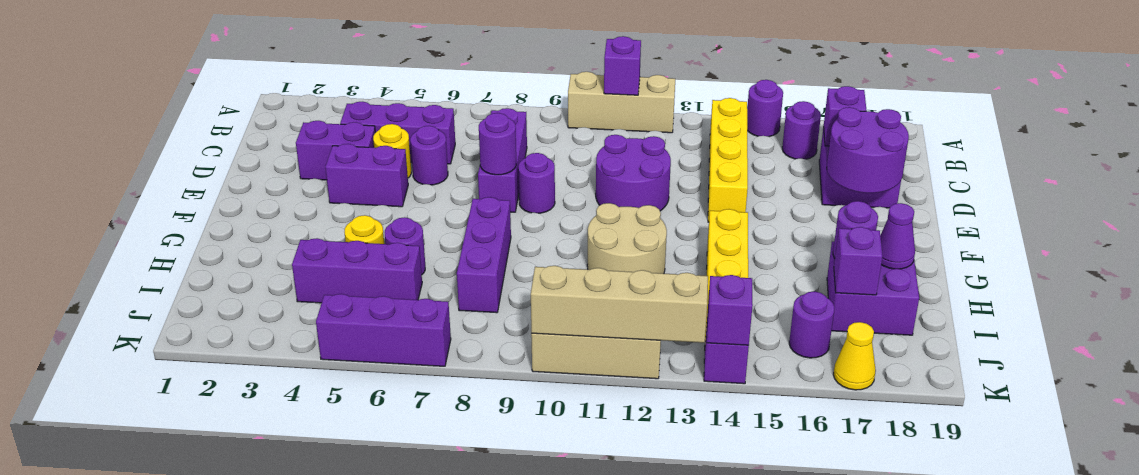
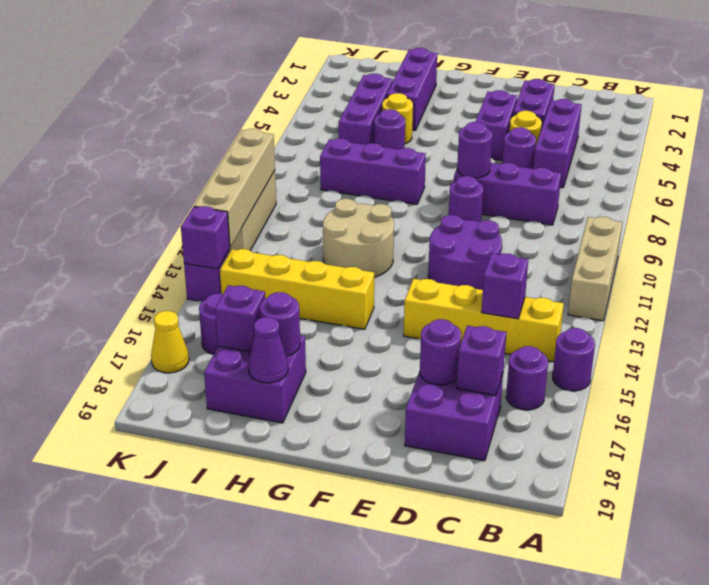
purple brick A11 level 2 -> purple brick C14 level 2
purple round brick D17:E18 level 2 -> purple round brick D17 level 2
purple brick K5:K7 level 1 -> purple brick H2:H4 level 1

